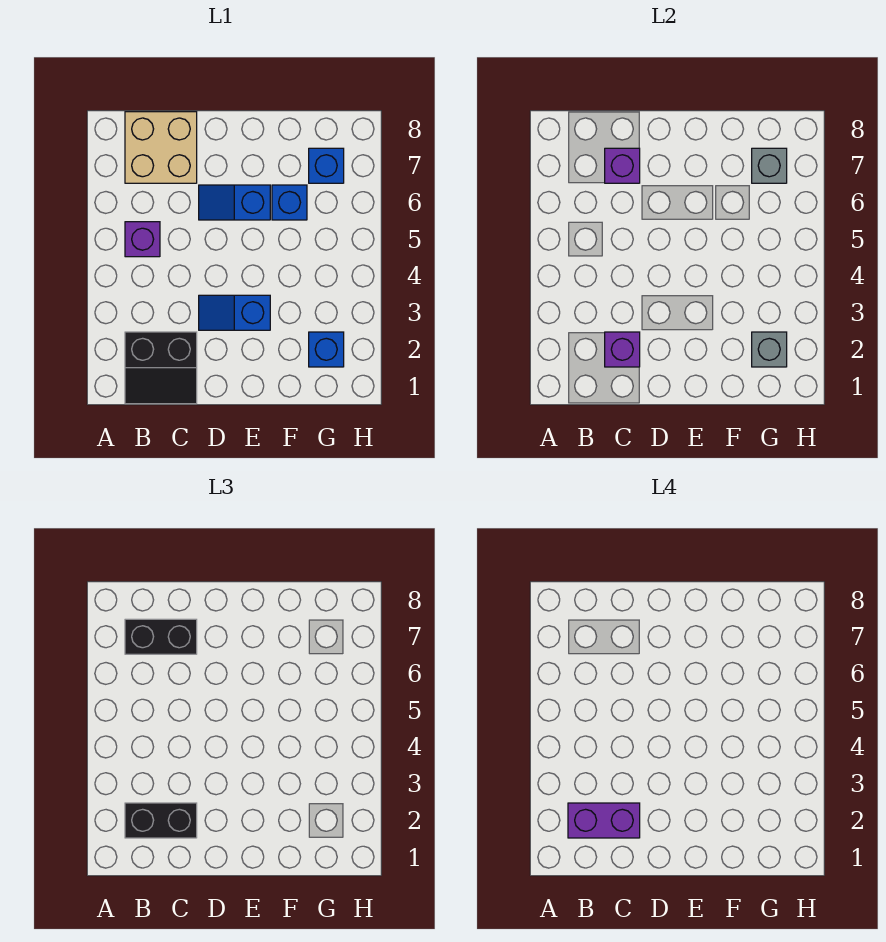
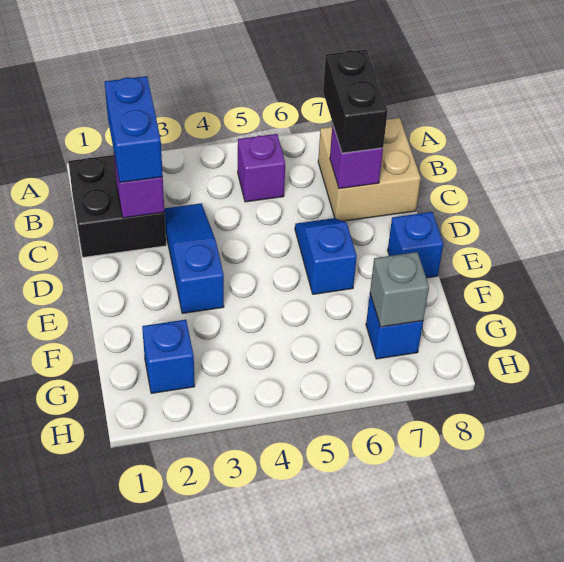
black slope B1:C2 level 1 top 2 -> black brick B1:C2 level 1
black brick B2:C2 level 3 -> blue brick B2:C2 level 3
purple brick B2:C2 level 4 -> none
blue slope D3:E3 level 1 top E -> blue slope C3:E3 level 1 top E
blue brick F6 level 1 -> blue brick E8 level 1
grey brick G2 level 2 -> none

